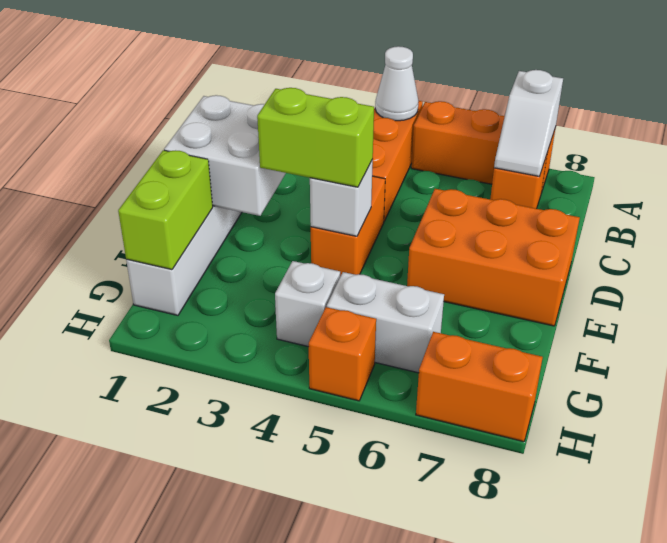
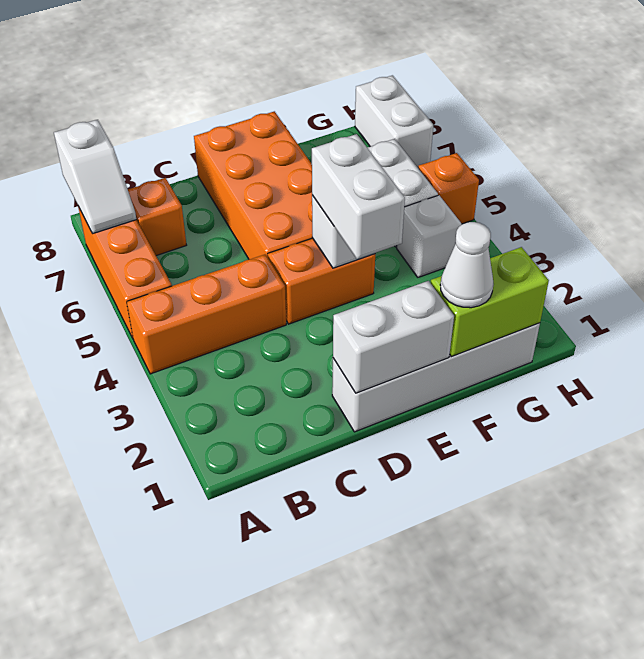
white cone A4 level 2 -> white cone F1 level 3
white slope A7:B7 level 2 top A -> white slope A7:A8 level 2 top 8
white brick D1:E2 level 2 -> white brick D1:E1 level 2
orange brick D6:E8 level 1 -> orange brick D5:E8 level 1
lime brick E3:E4 level 3 -> white brick E3:E4 level 3
orange brick H7:H8 level 1 -> white brick H7:H8 level 1

